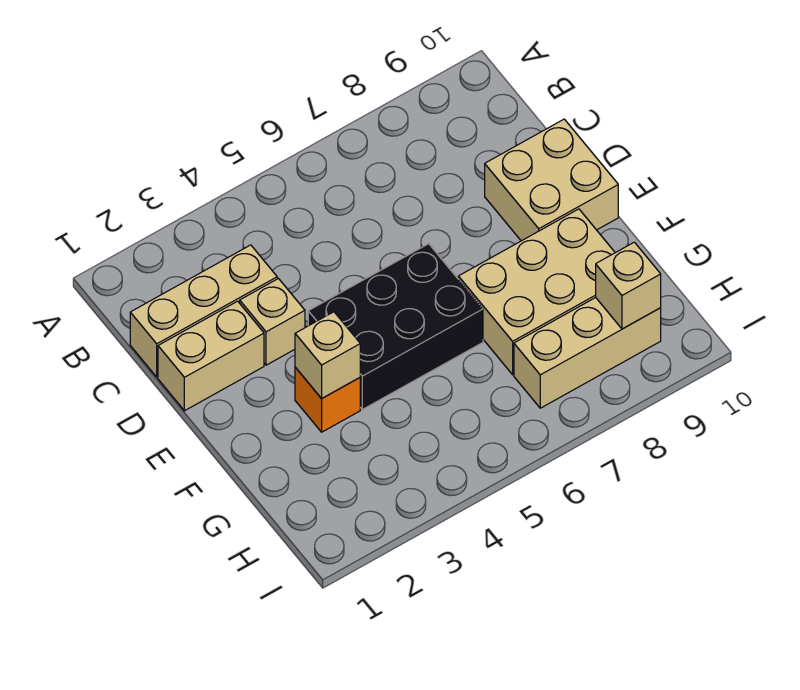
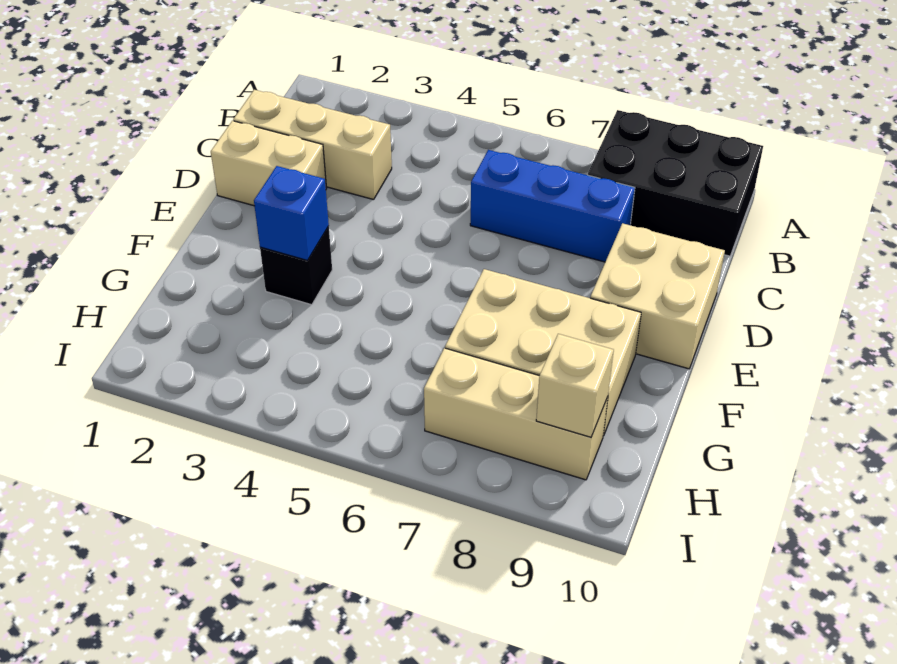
none -> blue brick C6:C8 level 1
tan brick D3 level 1 -> none
black brick E4:F6 level 1 -> black brick A8:B10 level 1
orange brick F3 level 1 -> black brick F3 level 1
tan brick F3 level 2 -> blue brick F3 level 2

